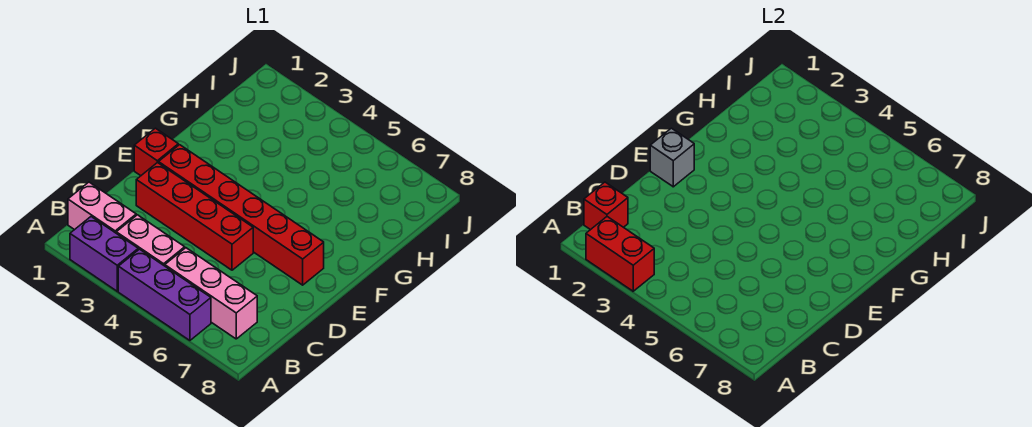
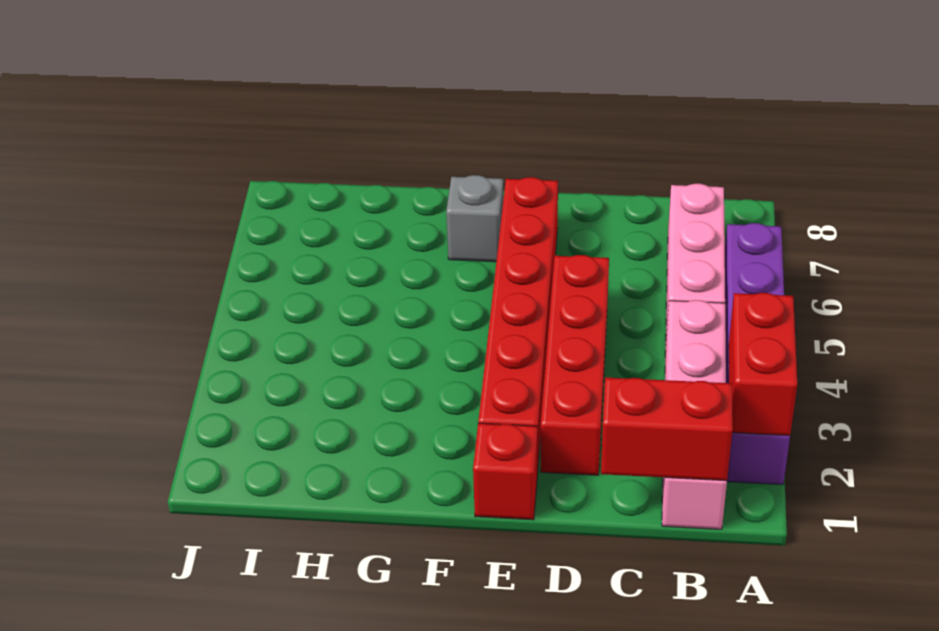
red brick B1 level 2 -> red brick B1:C1 level 2
grey brick E1 level 2 -> grey brick F7 level 1

